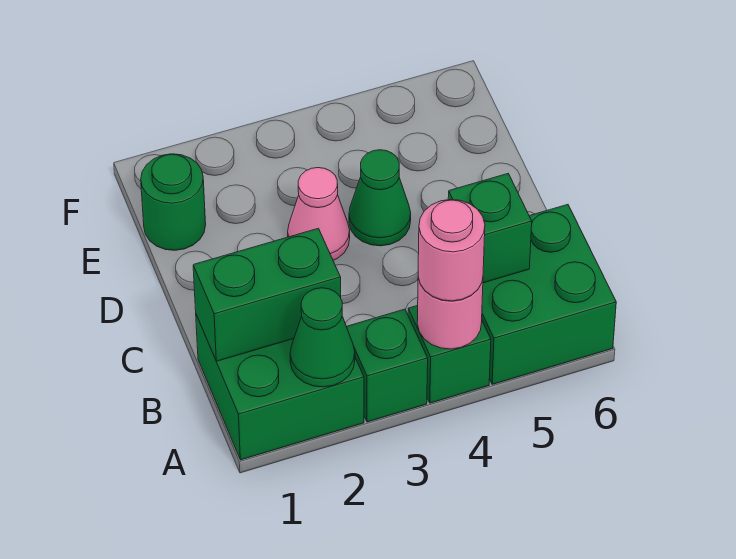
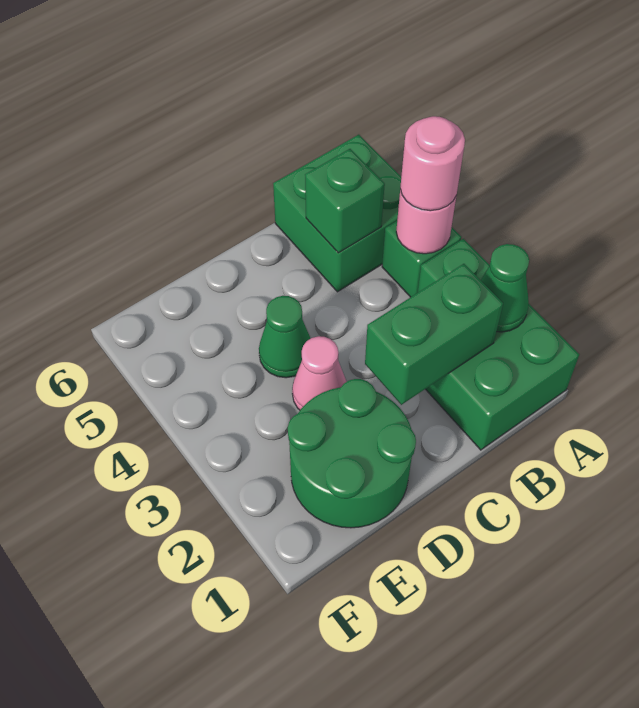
green brick B1:B2 level 2 -> green brick B2:C2 level 2
green round brick E1 level 1 -> green round brick D1:E2 level 1

